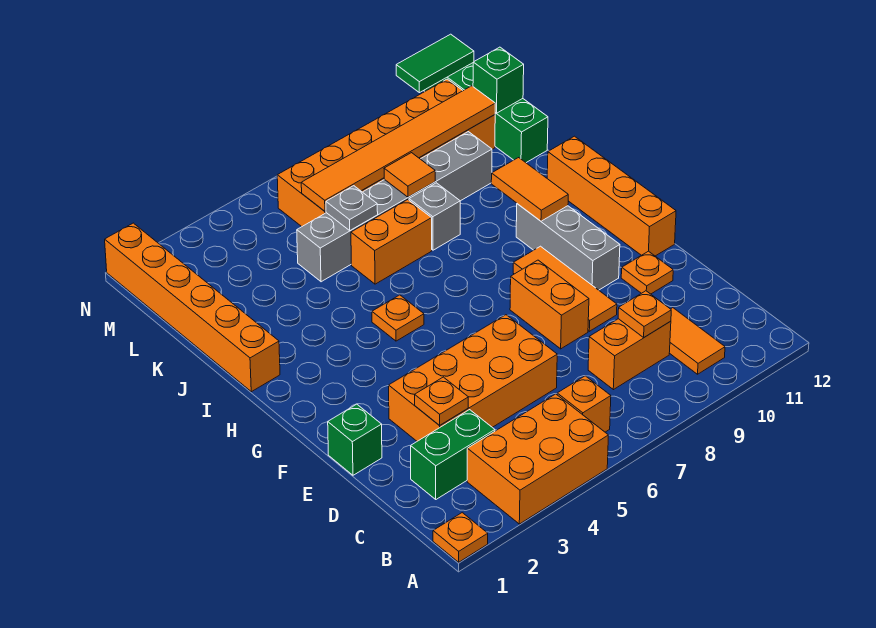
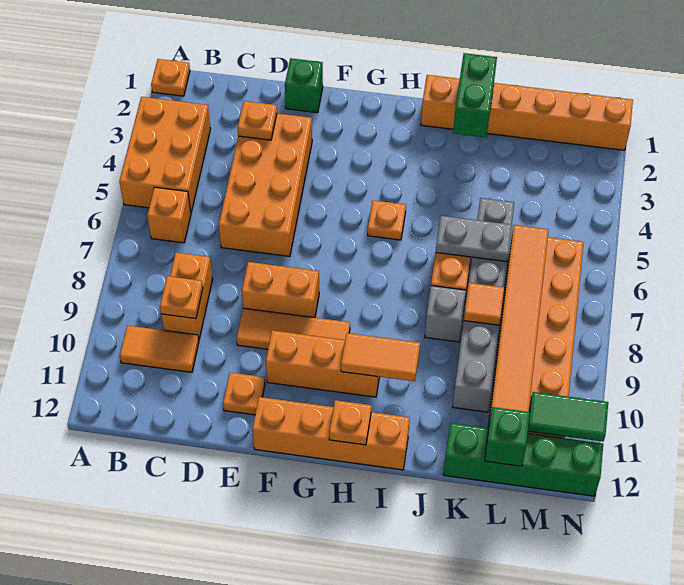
green brick C2:C3 level 1 -> green brick J1:J2 level 2
grey brick F10:H10 level 1 -> orange brick F10:H10 level 1
none -> orange plate H12 level 2
grey plate K6 level 2 -> grey plate J6:K6 level 2
green tile N11:N12 level 2 -> green tile M11:N11 level 2

